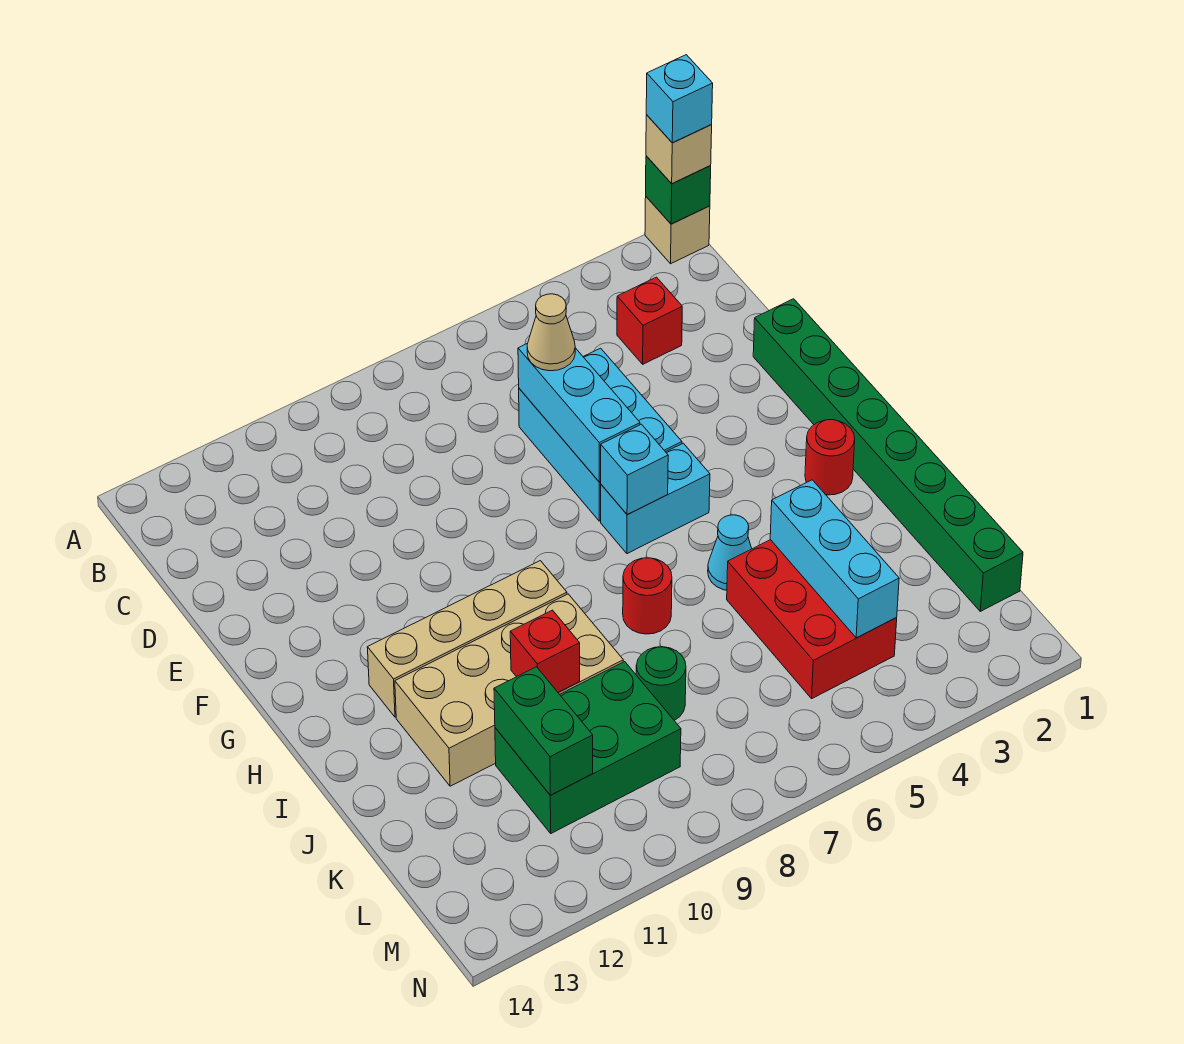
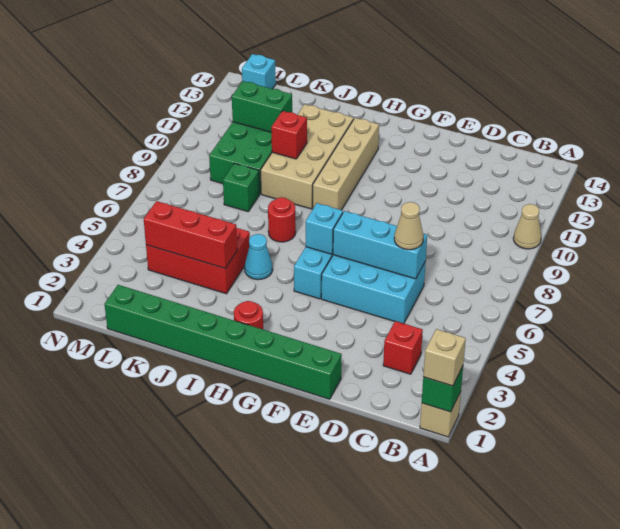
cyan brick A1 level 4 -> cyan brick M14 level 1
none -> tan cone A10 level 1
cyan brick J4:L4 level 2 -> red brick J4:L4 level 2
green round brick K8 level 1 -> green brick K8 level 1

